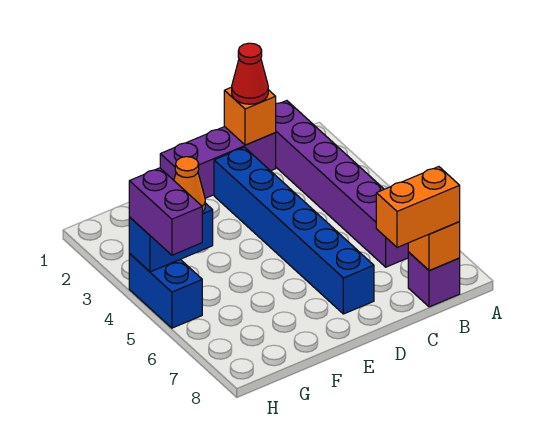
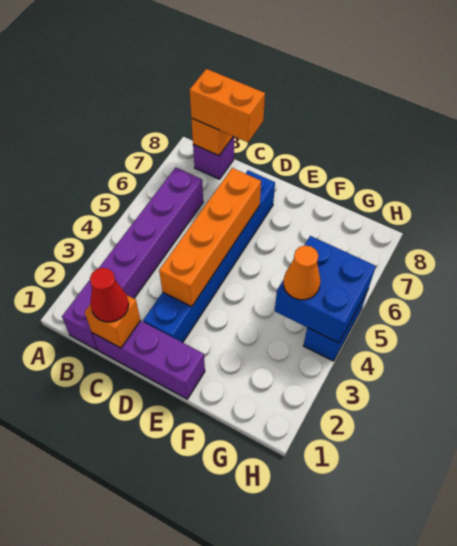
none -> orange brick D3:D6 level 2
blue brick G4:H4 level 2 -> blue brick G4:H5 level 2
purple brick H4:H5 level 3 -> none

